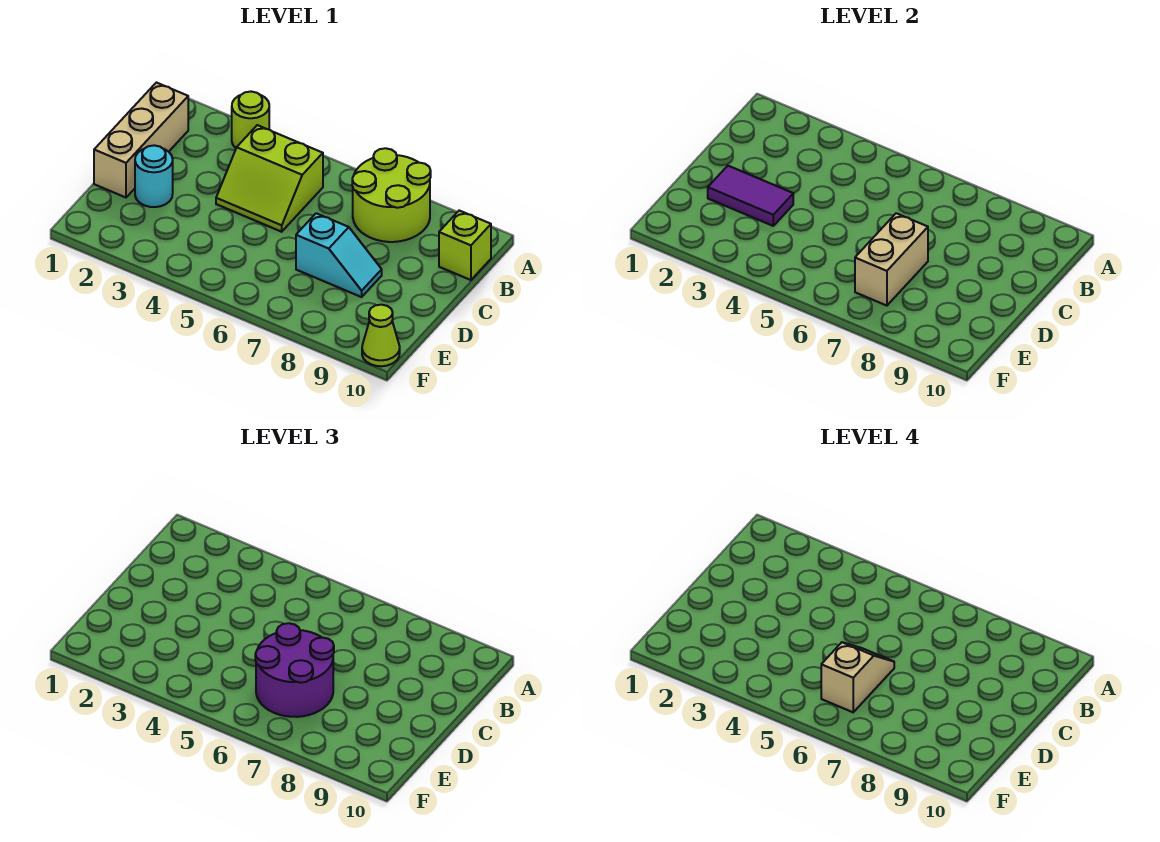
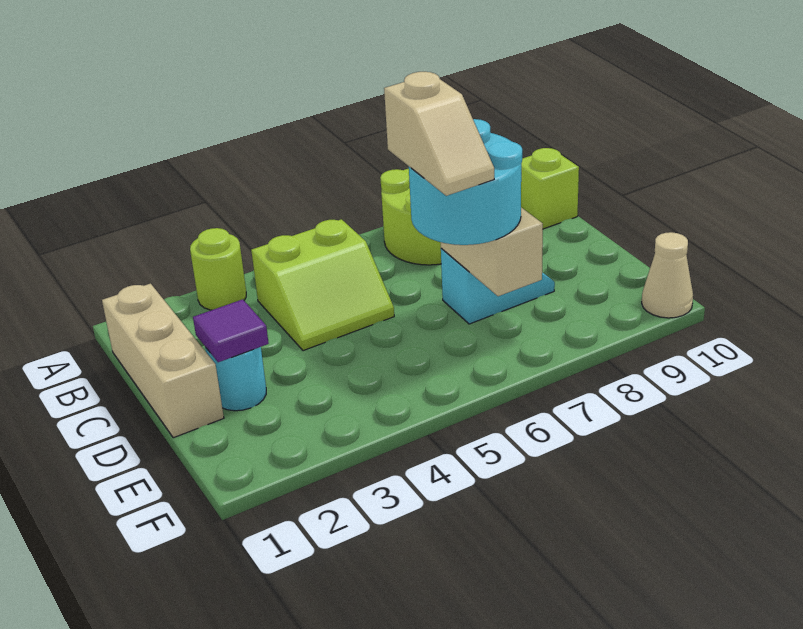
purple tile D2:D3 level 2 -> purple tile D2 level 2
purple round brick D6:E7 level 3 -> cyan round brick D6:E7 level 3
tan slope D6:E6 level 4 top E -> tan slope D6:E6 level 4 top D
lime cone F10 level 1 -> tan cone F10 level 1

